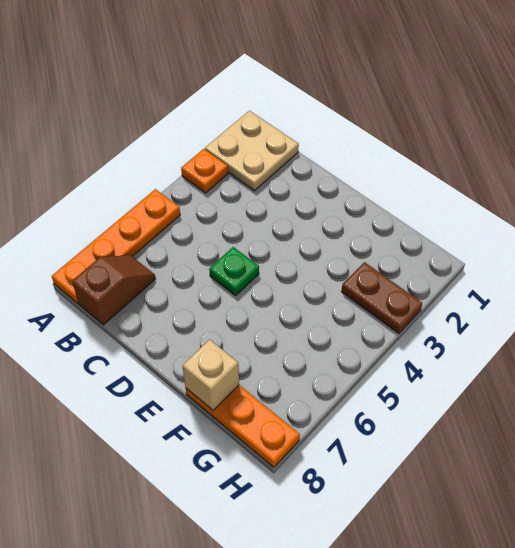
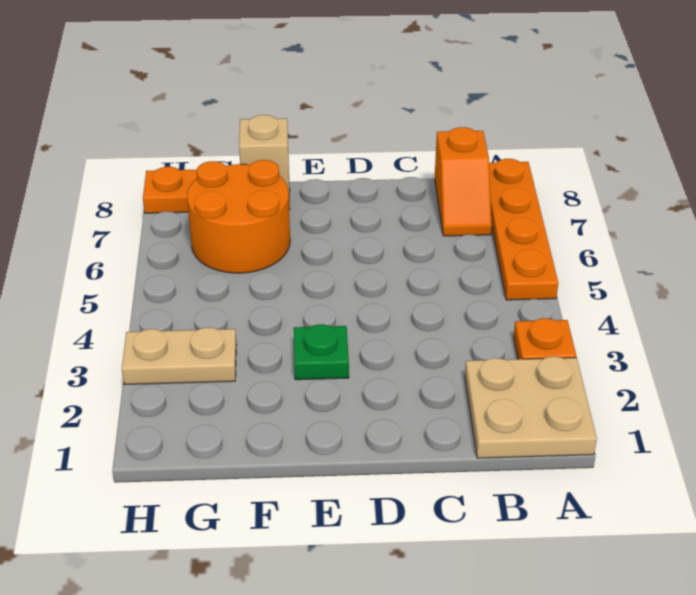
brown slope B7:B8 level 1 top 8 -> orange slope B7:B8 level 1 top 8
green plate D5 level 1 -> green plate E3 level 1
none -> orange round brick F6:G7 level 1
brown plate G3:H3 level 1 -> tan plate G3:H3 level 1

